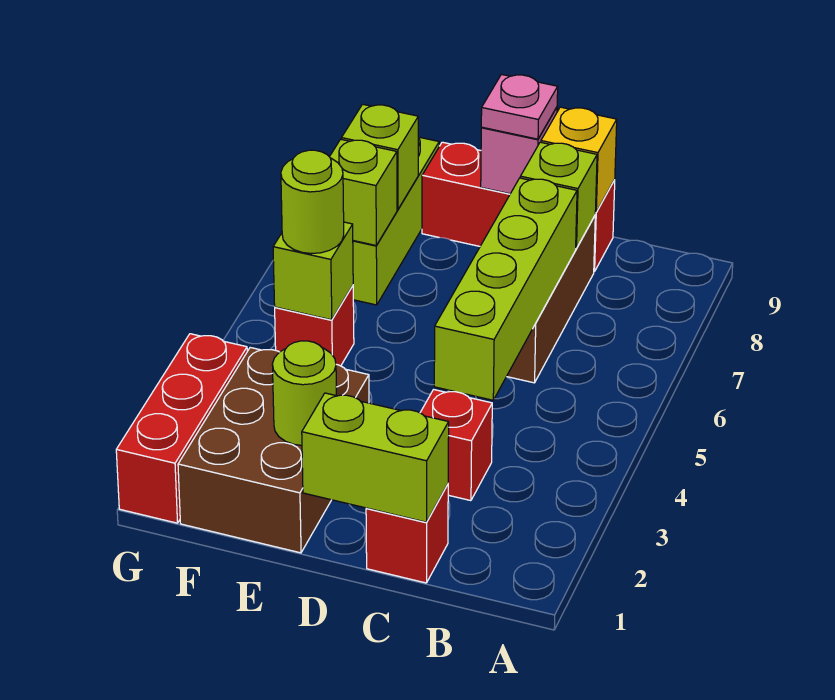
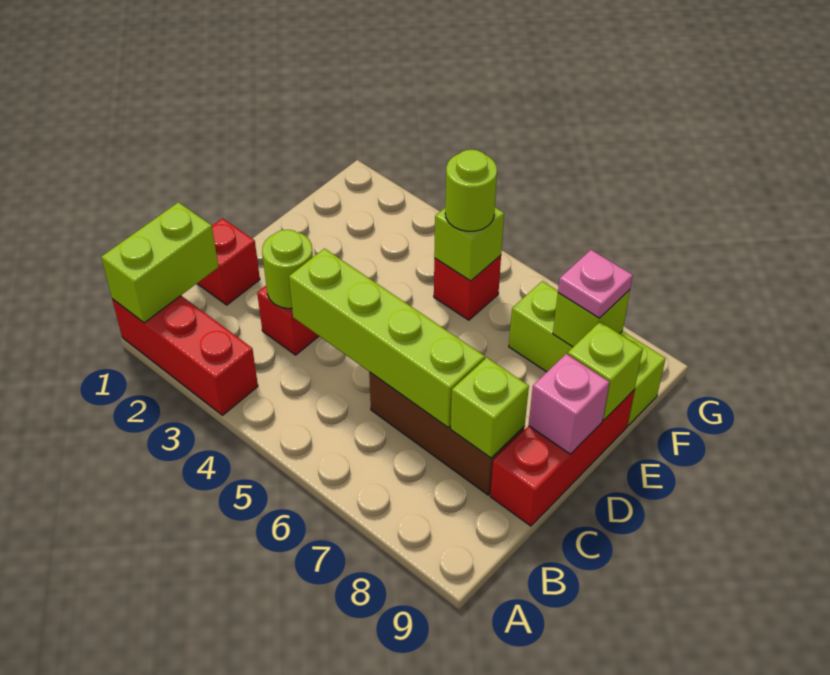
lime brick C1:D1 level 2 -> lime brick A1:B1 level 2
yellow brick C9 level 2 -> none
pink plate D9 level 3 -> pink plate F8 level 3
brown brick E1:F3 level 1 -> none
lime round brick E2 level 2 -> lime round brick C3 level 2
lime brick F7 level 2 -> lime brick E9 level 2
red brick G1:G3 level 1 -> red brick A1:A3 level 1

